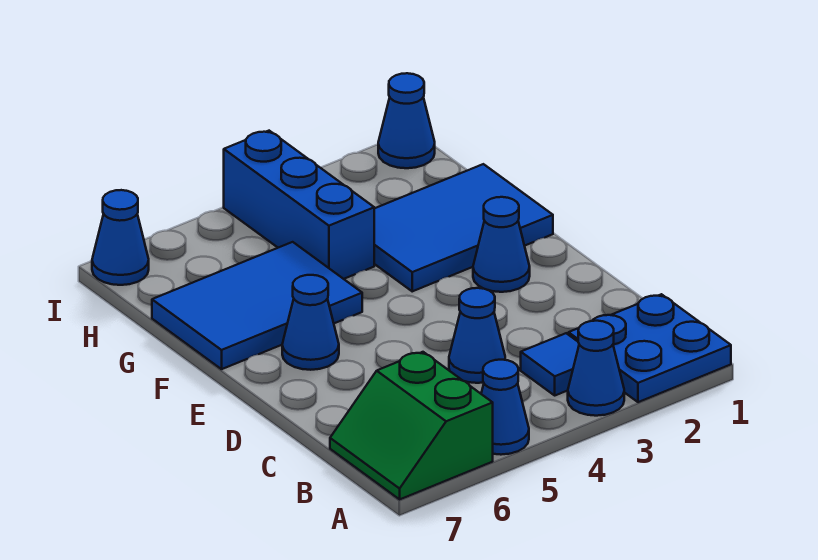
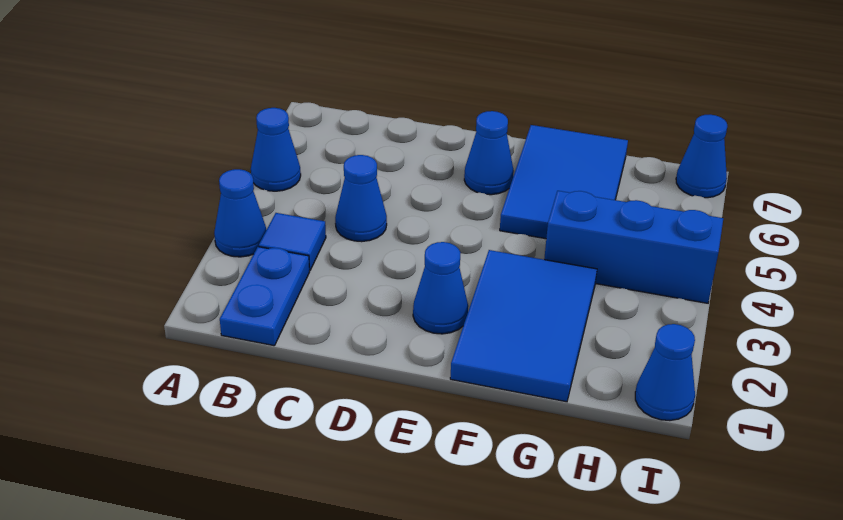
blue plate A1:B2 level 1 -> blue plate B1:B2 level 1
green slope A6:B7 level 1 top 6 -> none

